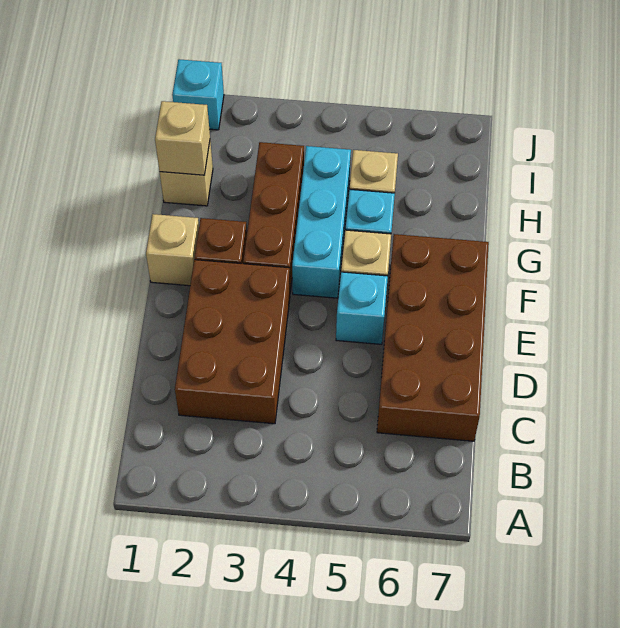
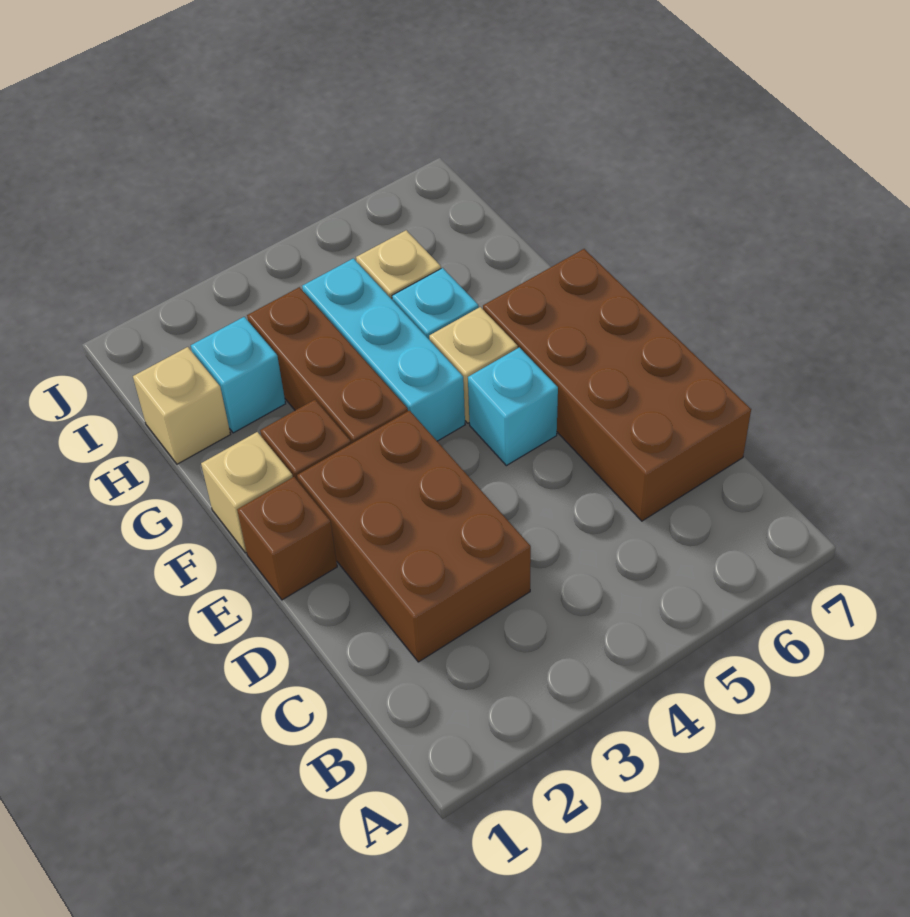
none -> brown brick E1 level 1
tan brick H1 level 2 -> none
cyan brick J1 level 1 -> cyan brick H2 level 1

